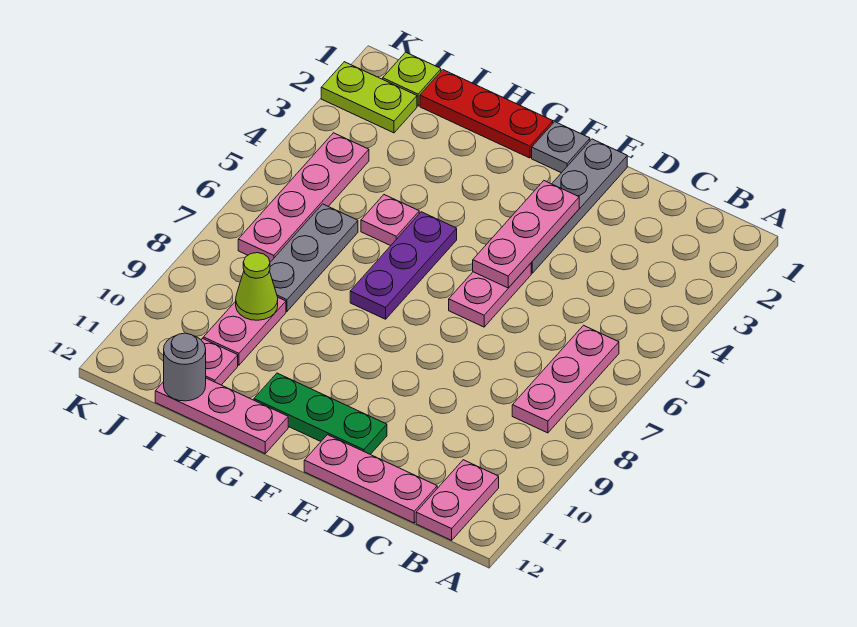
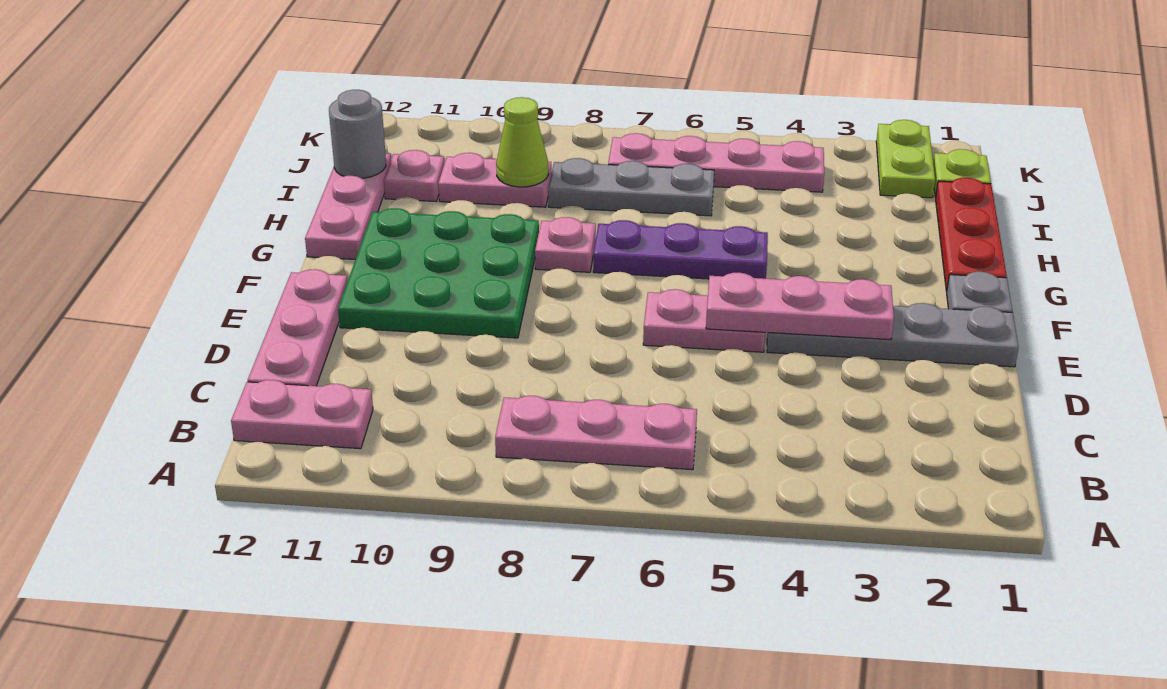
green plate E11:G11 level 1 -> green plate E9:G11 level 1
pink plate H5 level 1 -> pink plate G8 level 1

